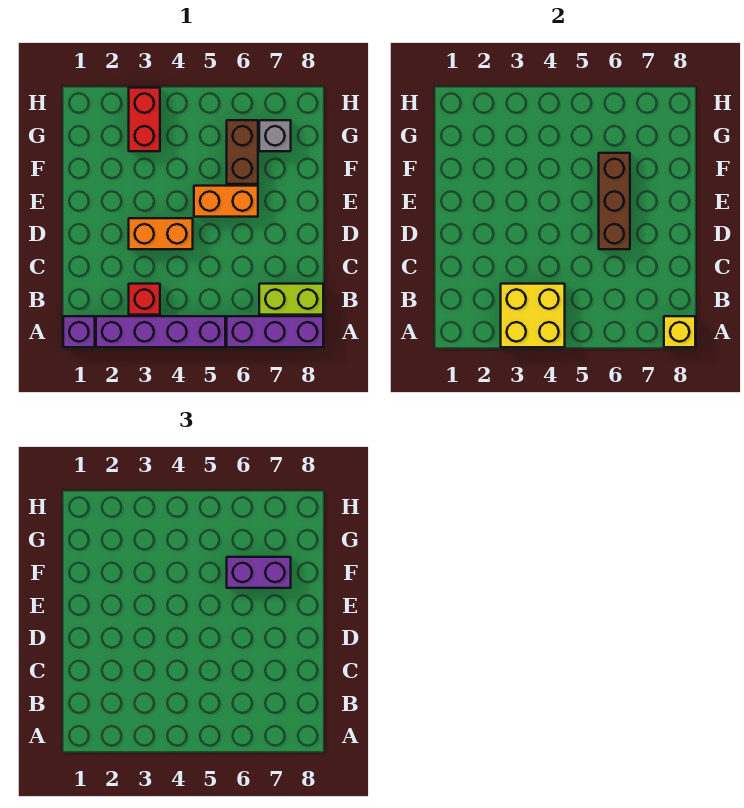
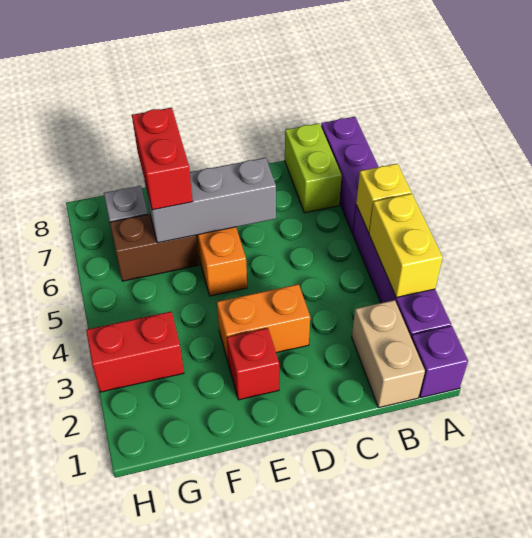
yellow brick A3:B4 level 2 -> yellow brick A3:A4 level 2
yellow brick A8 level 2 -> yellow brick A5 level 2
none -> tan brick B1:B2 level 1
red brick B3 level 1 -> red brick E2 level 1
orange brick D3:D4 level 1 -> orange brick D3:E3 level 1
brown brick D6:F6 level 2 -> grey brick D6:F6 level 2
purple brick F6:F7 level 3 -> red brick F6:F7 level 3

